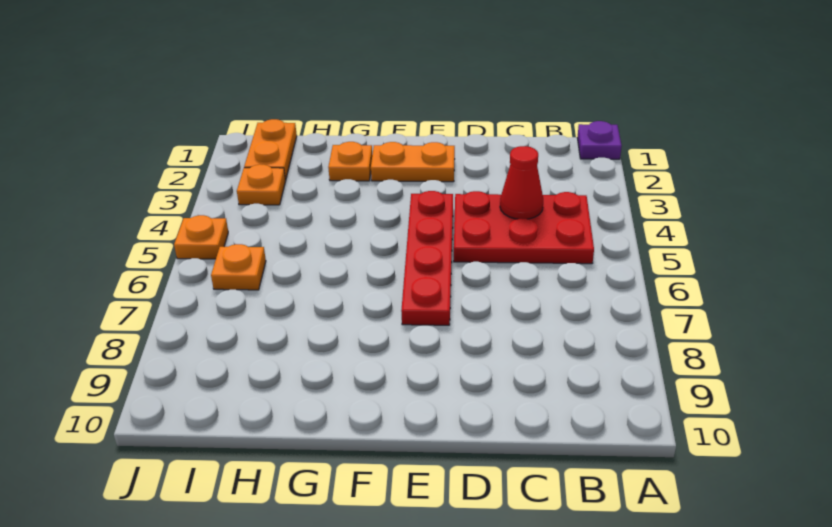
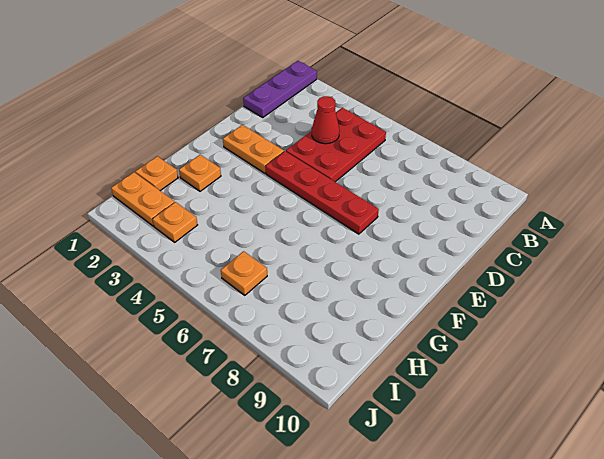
purple plate A1 level 1 -> purple plate A1:C1 level 1
orange plate E2:F2 level 1 -> orange plate E2:E3 level 1
orange plate J5 level 1 -> orange plate H1 level 1

